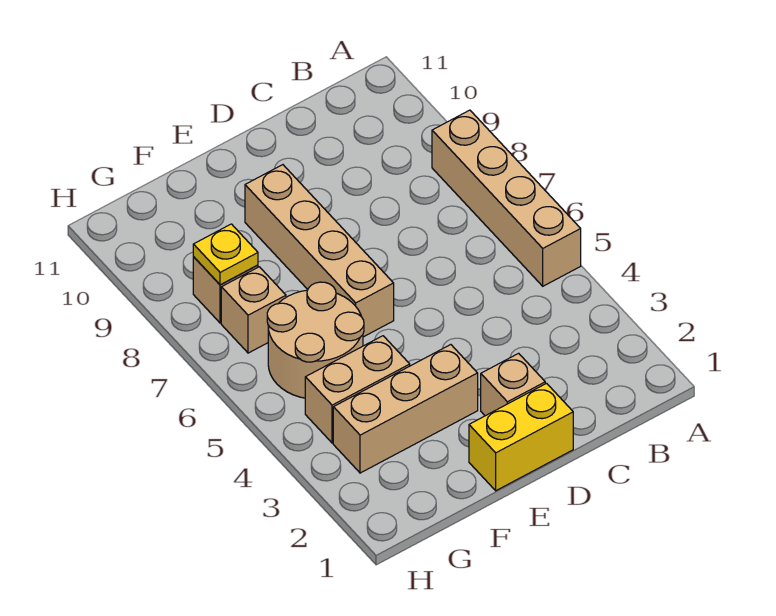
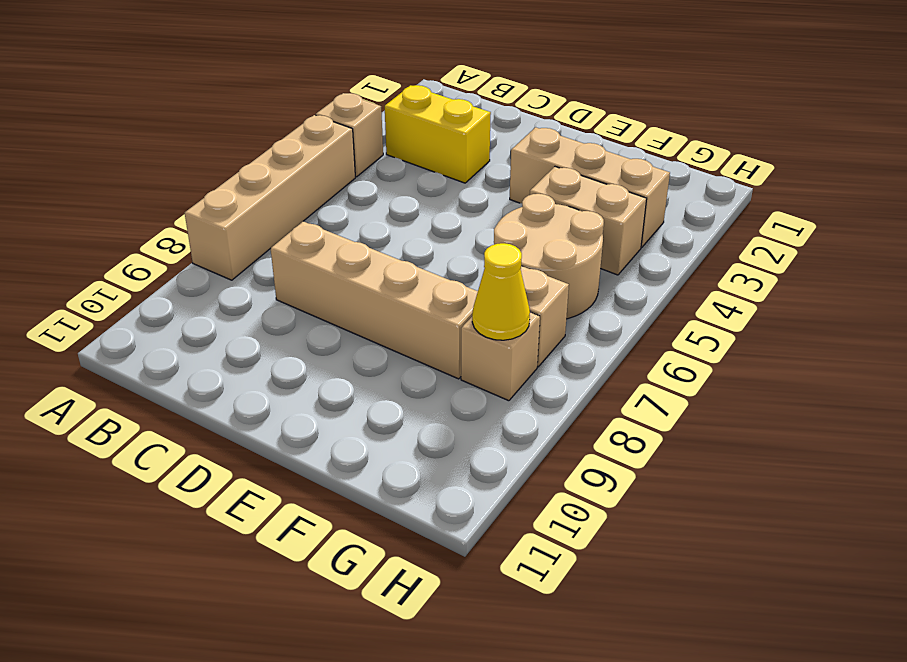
yellow brick D1:E1 level 1 -> yellow brick B3:C3 level 1
tan brick D2 level 1 -> tan brick A4 level 1
tan brick E6:E9 level 1 -> tan brick C8:F8 level 1
yellow plate G8 level 2 -> yellow cone G8 level 2

